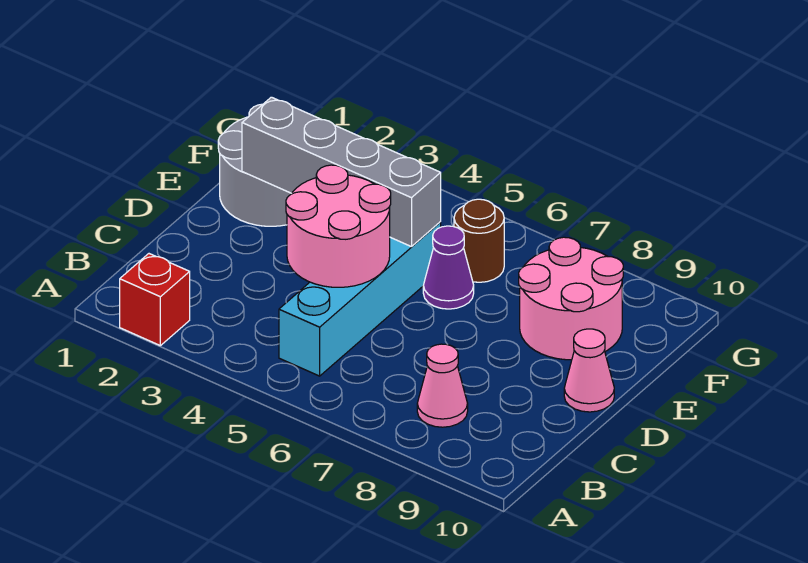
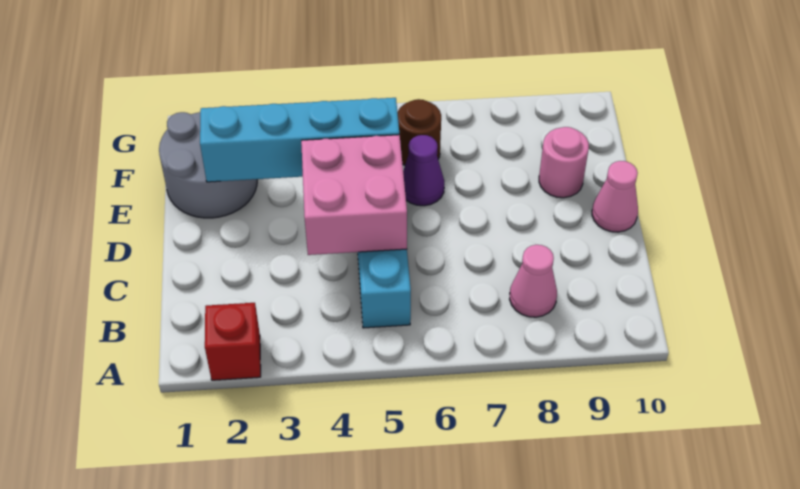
pink round brick C4:D5 level 2 -> pink brick C4:D5 level 2
grey brick E2:E5 level 2 -> cyan brick E2:E5 level 2
pink round brick E8:F9 level 1 -> pink round brick E9 level 1

